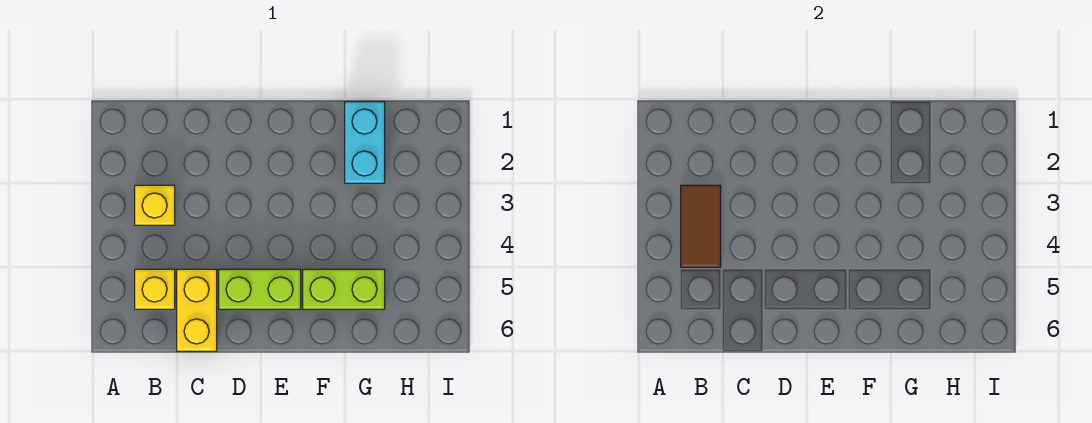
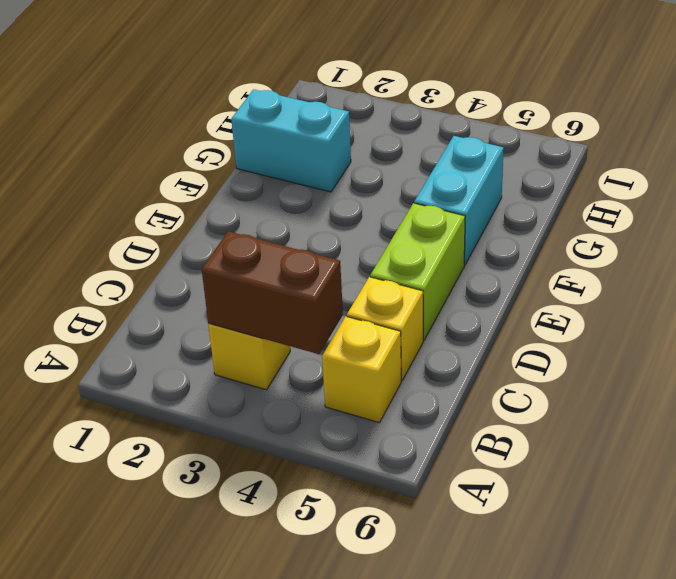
brown tile B3:B4 level 2 -> brown brick B3:B4 level 2
yellow brick C5:C6 level 1 -> yellow brick C5 level 1
lime brick F5:G5 level 1 -> cyan brick F5:G5 level 1

